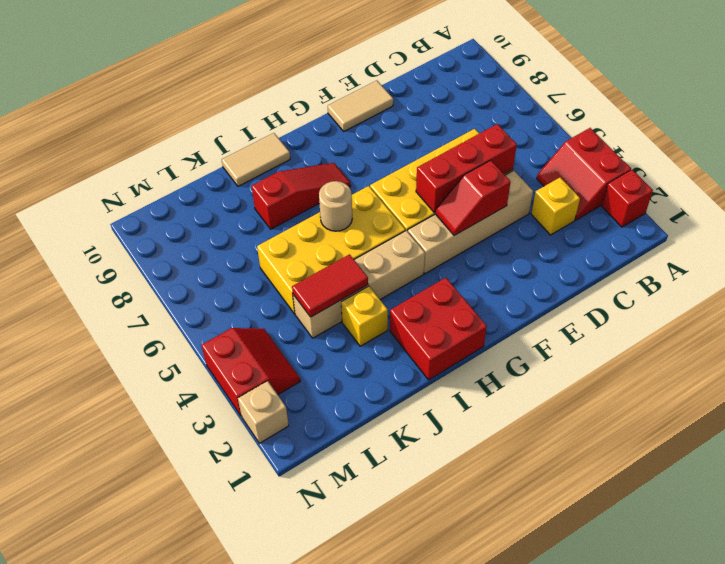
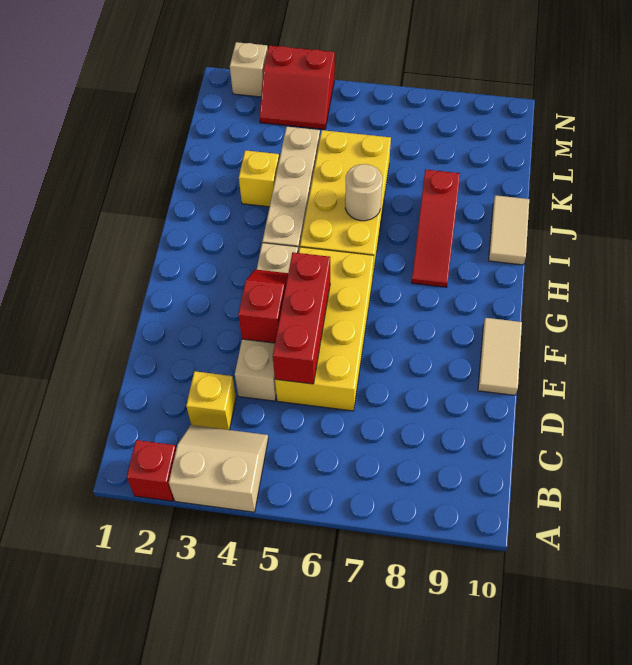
red slope A3:B4 level 1 top A -> tan slope A3:B4 level 1 top A
red brick H1:I2 level 1 -> none
red tile J4:K4 level 2 -> none

